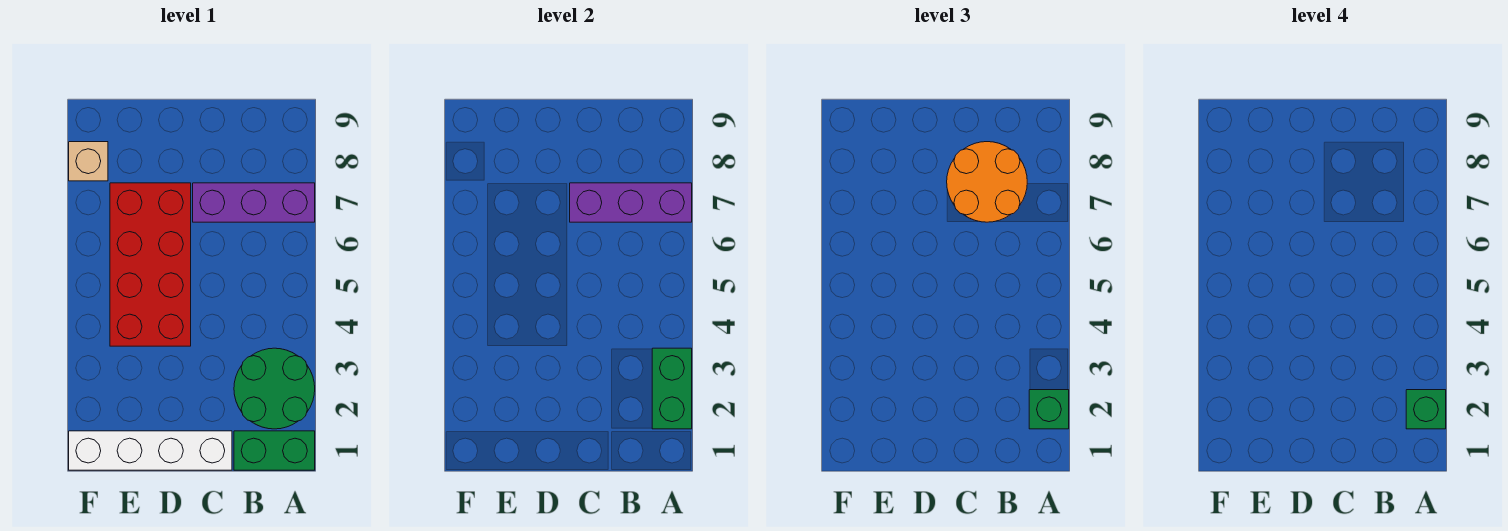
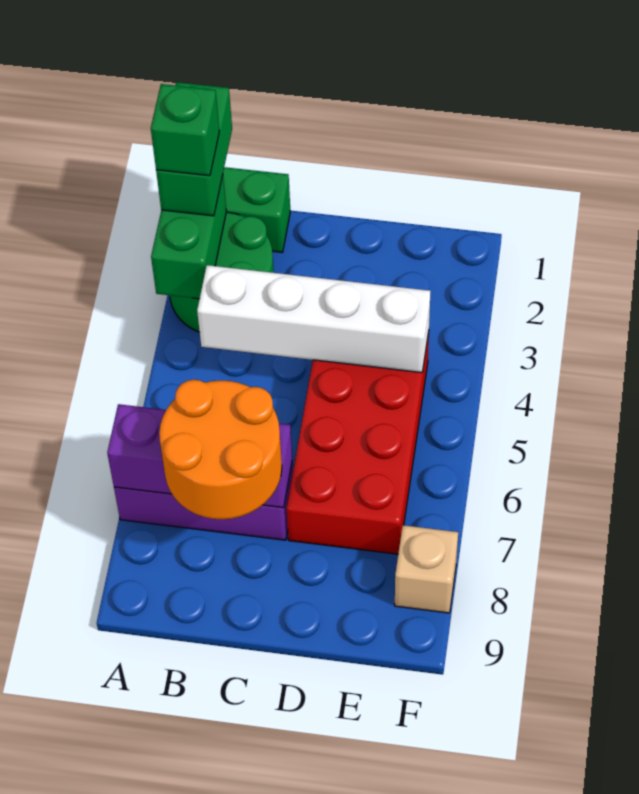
green brick A2 level 3 -> green brick A1:A2 level 3
white brick C1:F1 level 1 -> white brick B4:E4 level 2

